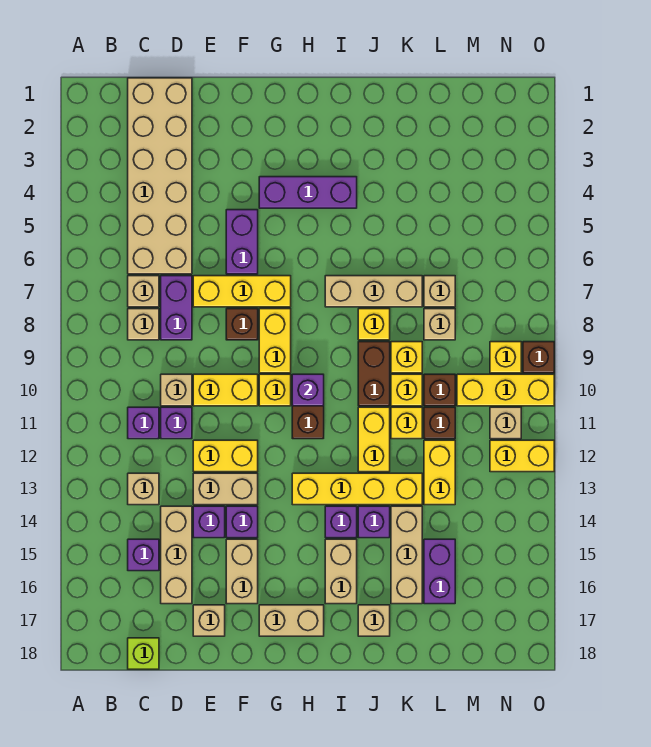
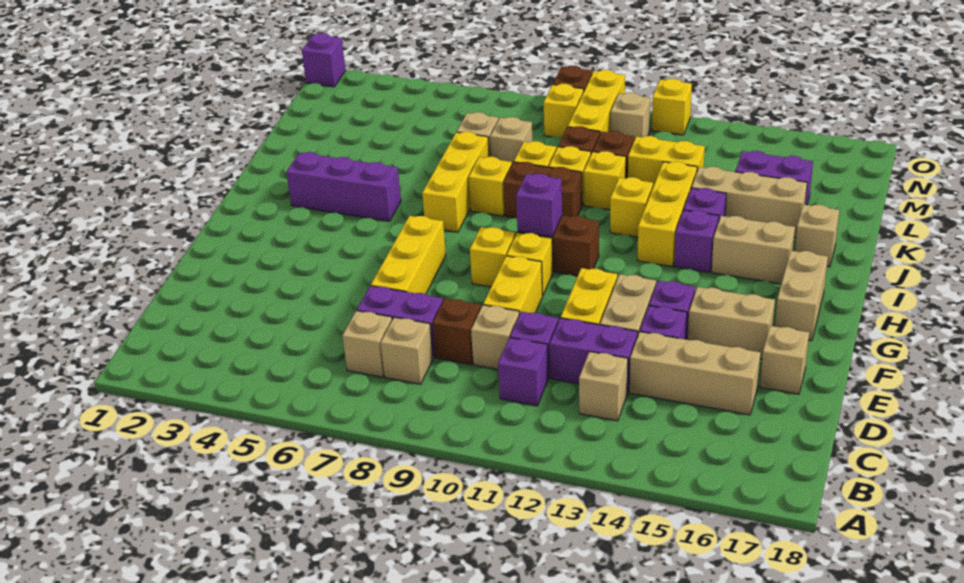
tan brick C1:D6 level 1 -> none
purple brick C15 level 1 -> purple brick O1 level 1
lime brick C18 level 1 -> none
purple brick F5:F6 level 1 -> purple brick D12:D13 level 1
brown brick F8 level 1 -> brown brick D9 level 1
purple brick G4:I4 level 1 -> purple brick I3:I5 level 1
yellow brick G8:G9 level 1 -> yellow brick G9 level 1
yellow brick H13:K13 level 1 -> yellow brick I13:K13 level 1
tan brick I7:K7 level 1 -> yellow brick I7:K7 level 1
yellow brick J11:J12 level 1 -> yellow brick J12 level 1
yellow brick N12:O12 level 1 -> yellow brick O12 level 1

